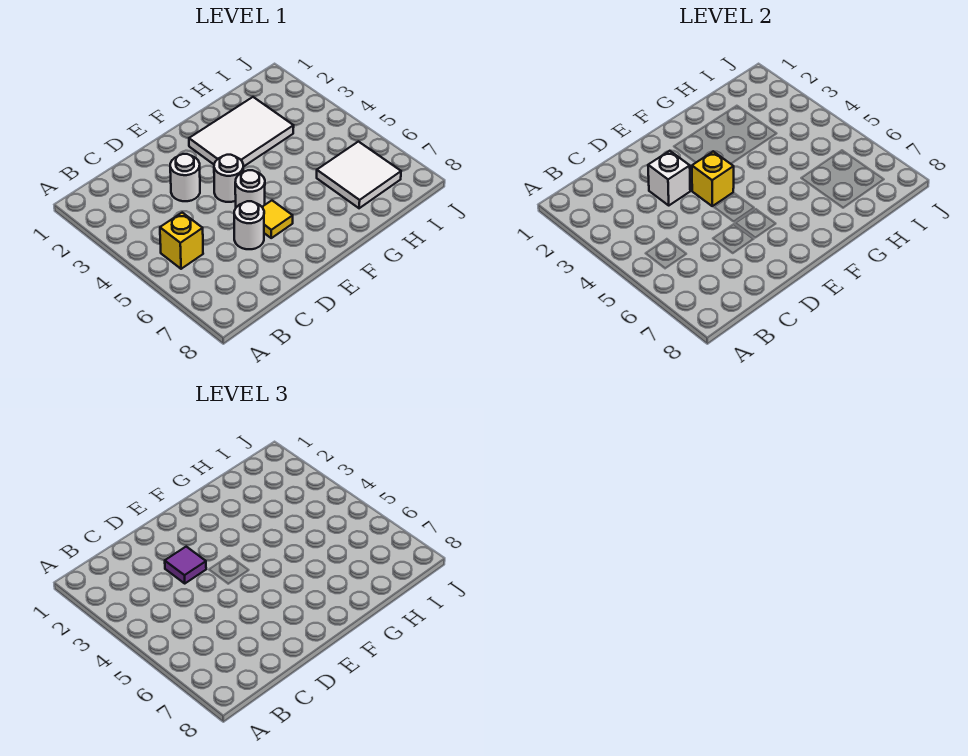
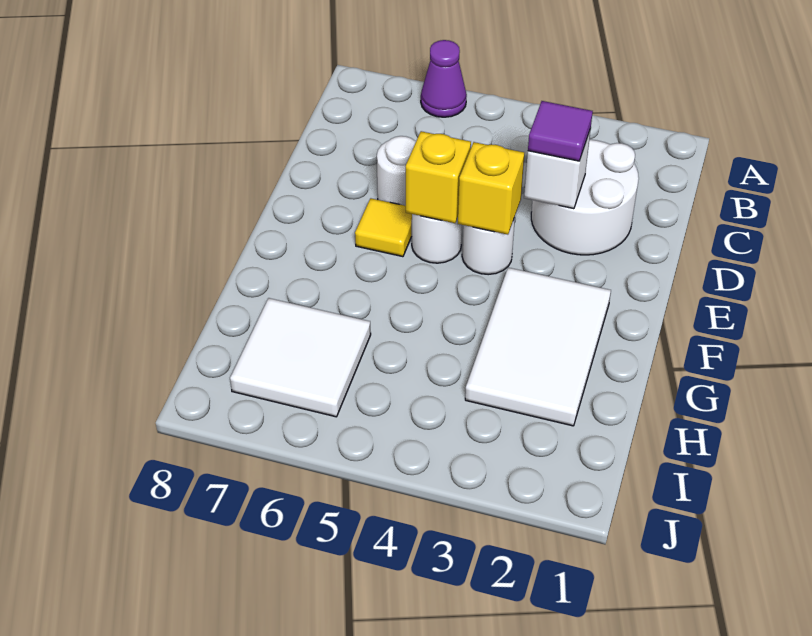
none -> purple cone A6 level 1
yellow brick B5 level 1 -> yellow brick E5 level 2
white round brick D3 level 1 -> white round brick C2:D3 level 1

